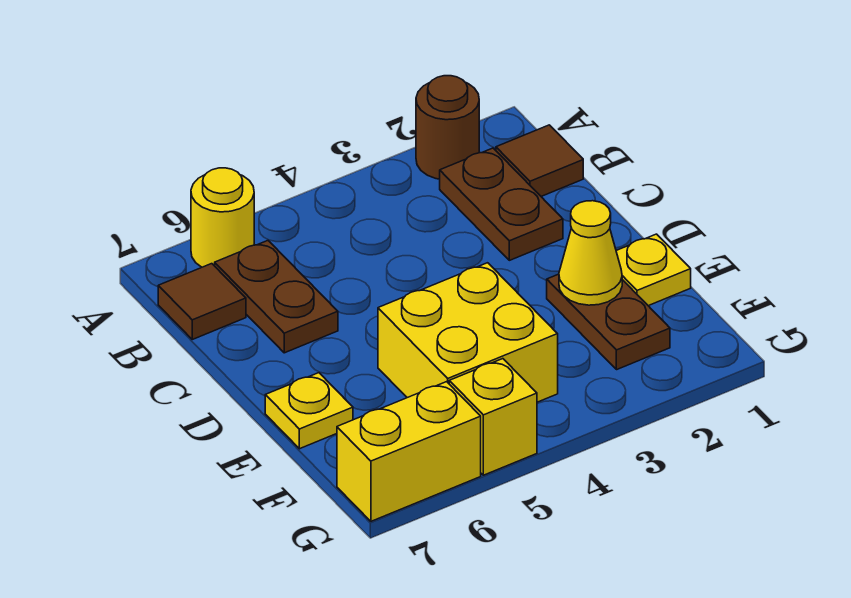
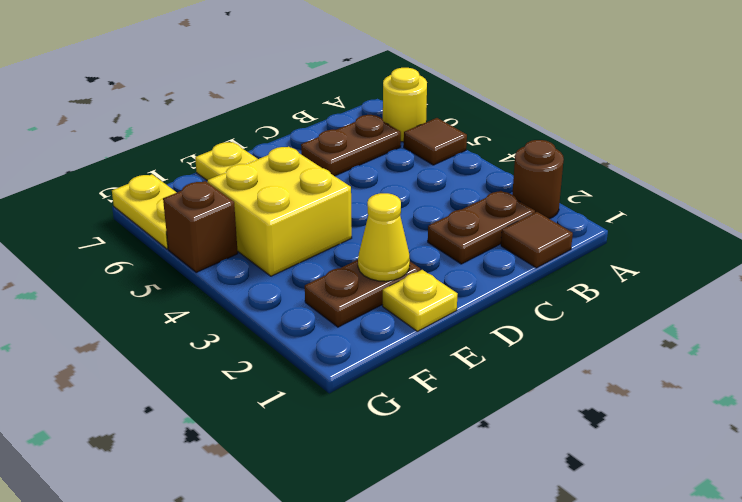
brown tile B7 level 1 -> brown tile A5 level 1
yellow brick G5 level 1 -> brown brick G5 level 1
yellow brick G6:G7 level 1 -> yellow plate G6:G7 level 1

